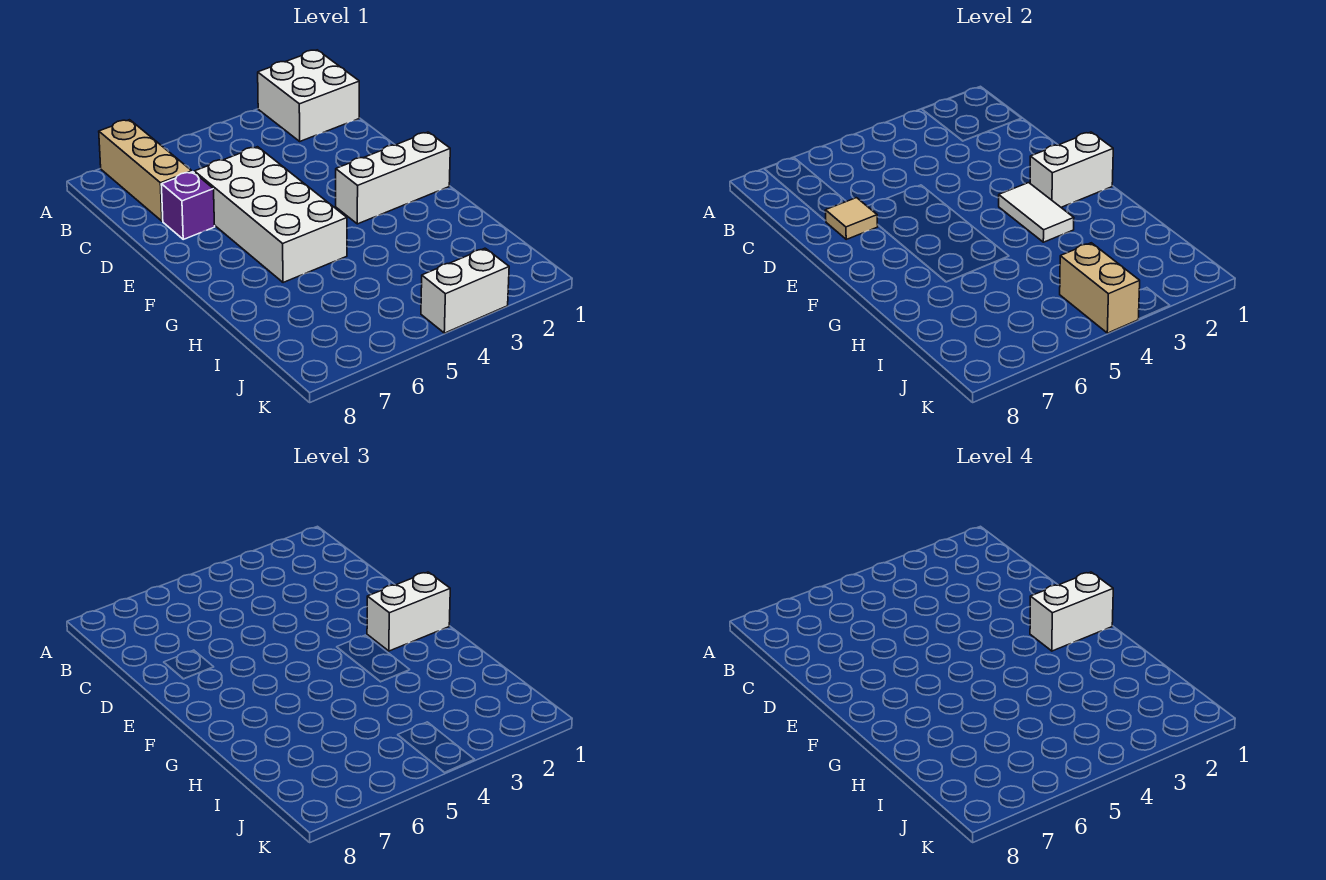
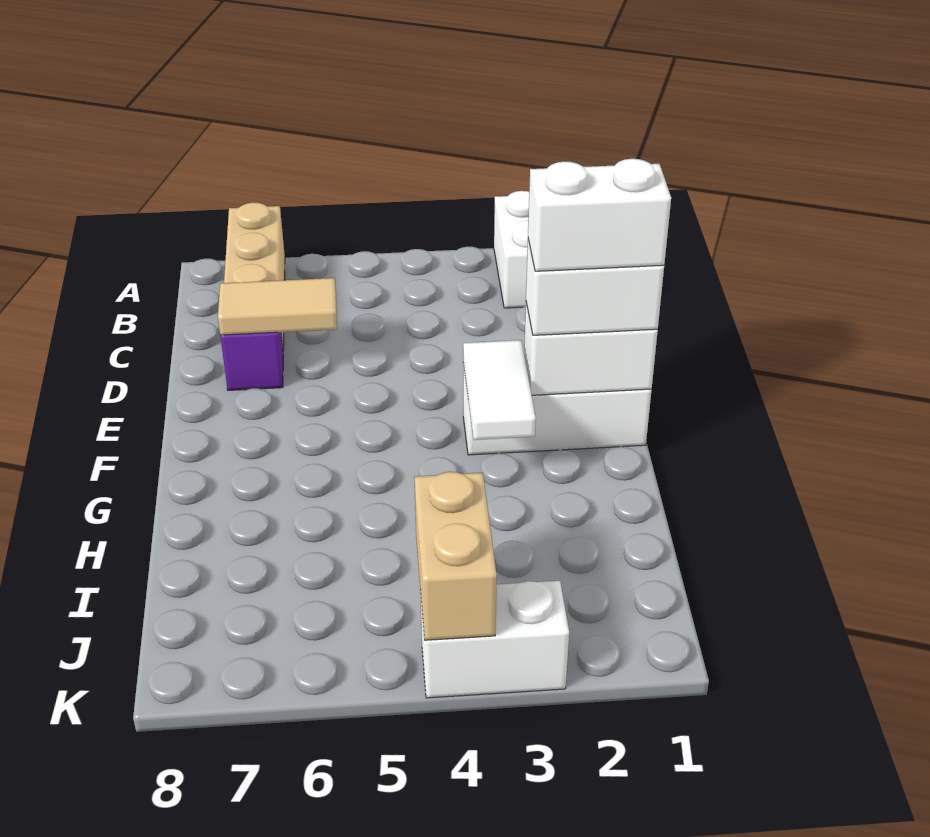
white brick D5:G6 level 1 -> none
tan tile D7 level 2 -> tan tile D6:D7 level 2

